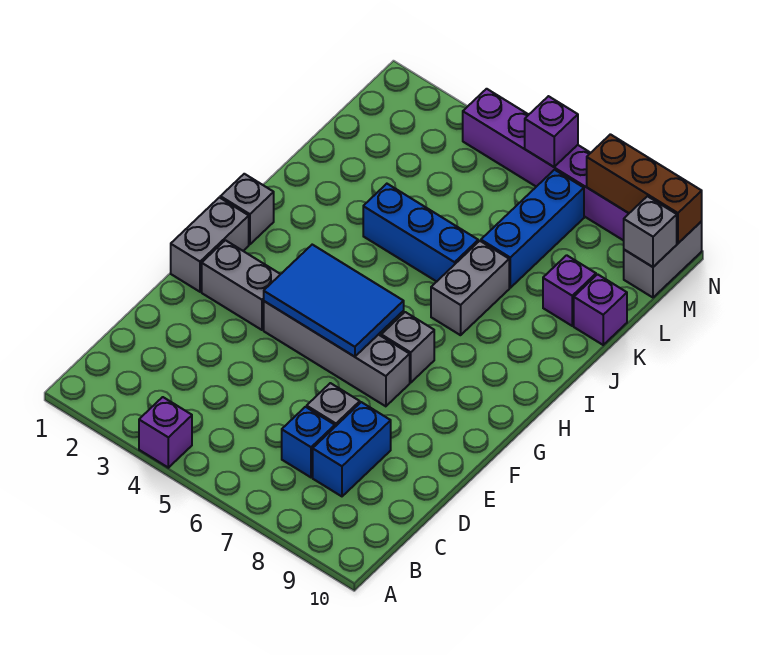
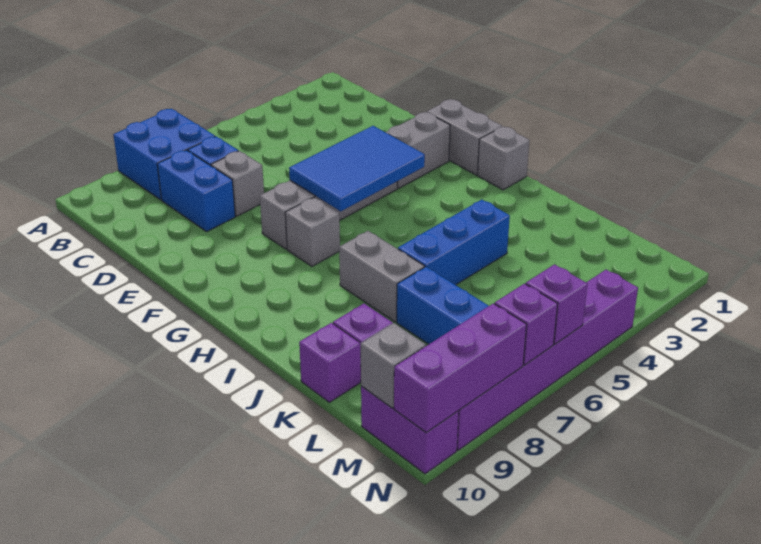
purple brick A4 level 1 -> purple brick N7 level 2
none -> blue brick A7:B8 level 1
grey brick M10:N10 level 1 -> purple brick M10:N10 level 1
brown brick N8:N10 level 2 -> purple brick N8:N10 level 2

